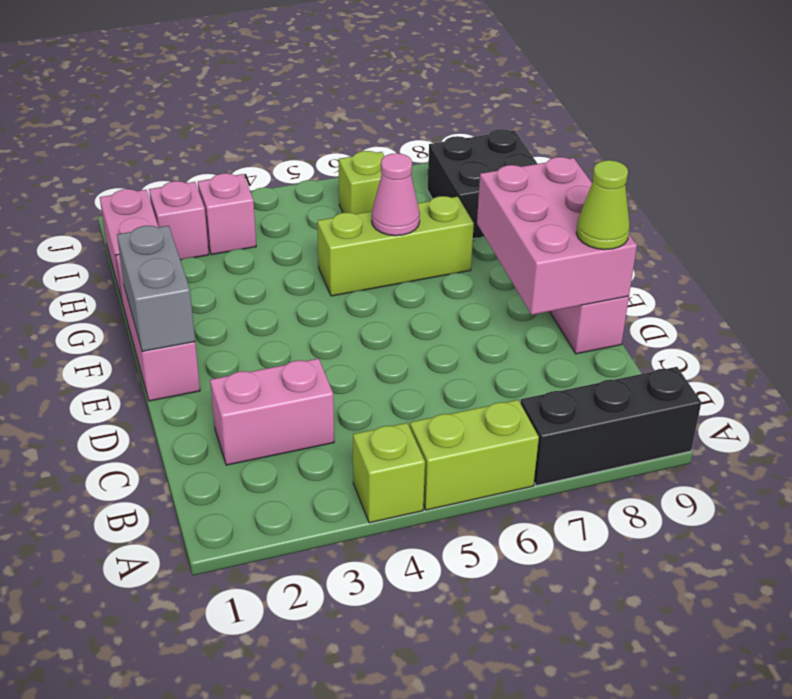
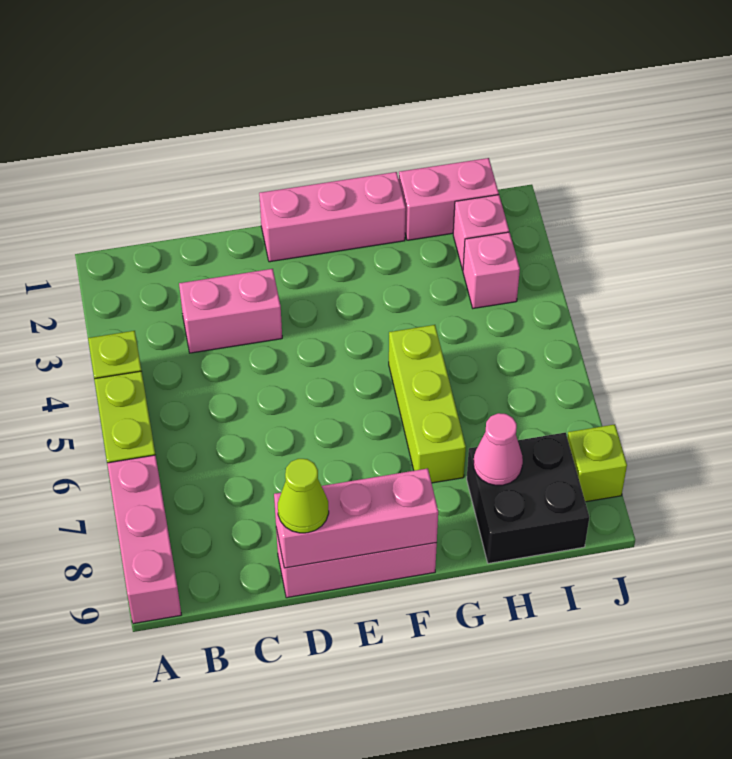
black brick A7:A9 level 1 -> pink brick A7:A9 level 1
pink brick C2:C3 level 1 -> pink brick C3:D3 level 1
pink brick D8:F9 level 2 -> pink brick D9:F9 level 2
grey brick E1:F1 level 2 -> none
pink cone G6 level 2 -> pink cone H8 level 2
lime brick I6 level 1 -> lime brick J8 level 1

